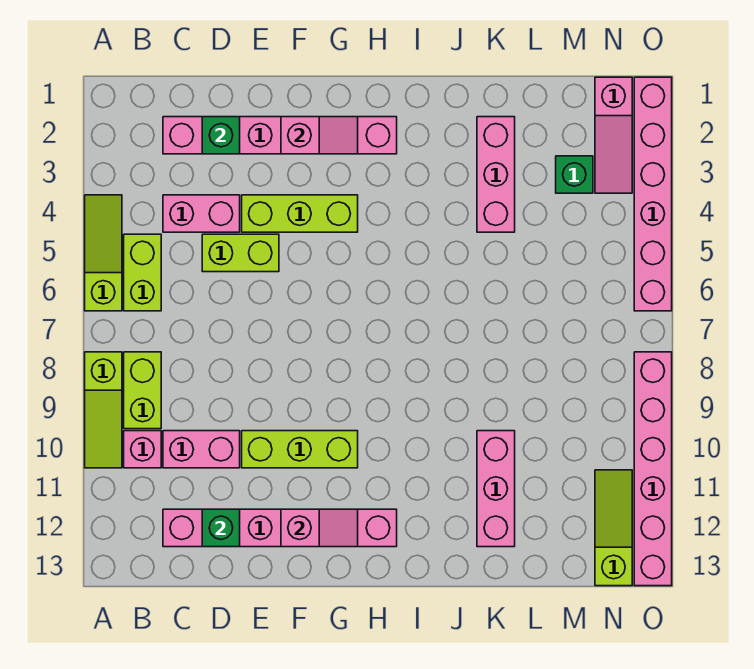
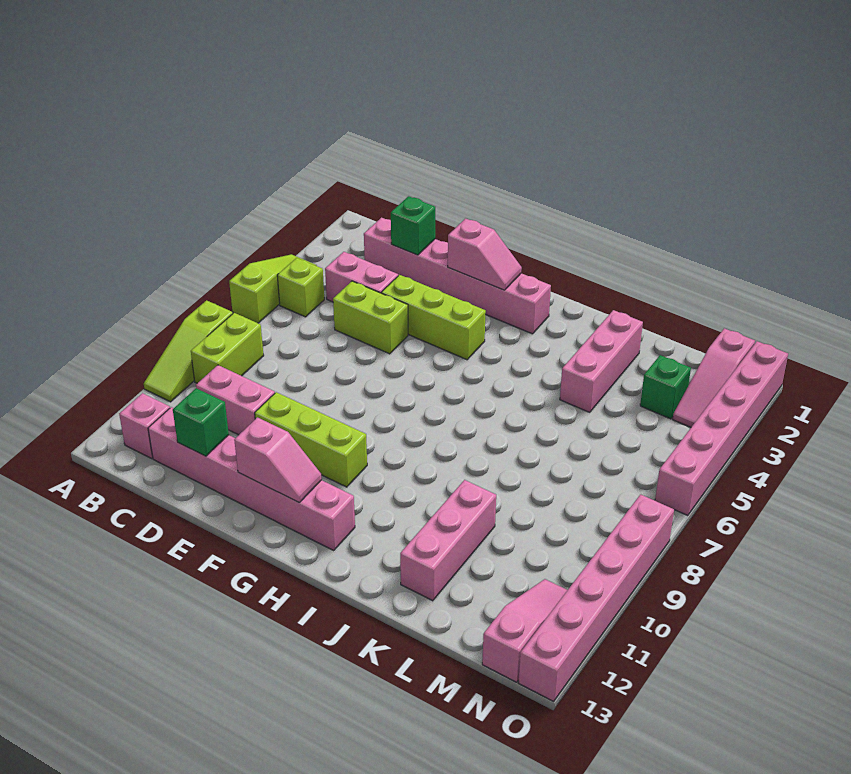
lime brick B5:B6 level 1 -> lime brick B5 level 1
pink brick B10 level 1 -> pink brick B12 level 1
lime slope N11:N13 level 1 top 13 -> pink slope N11:N13 level 1 top 13

